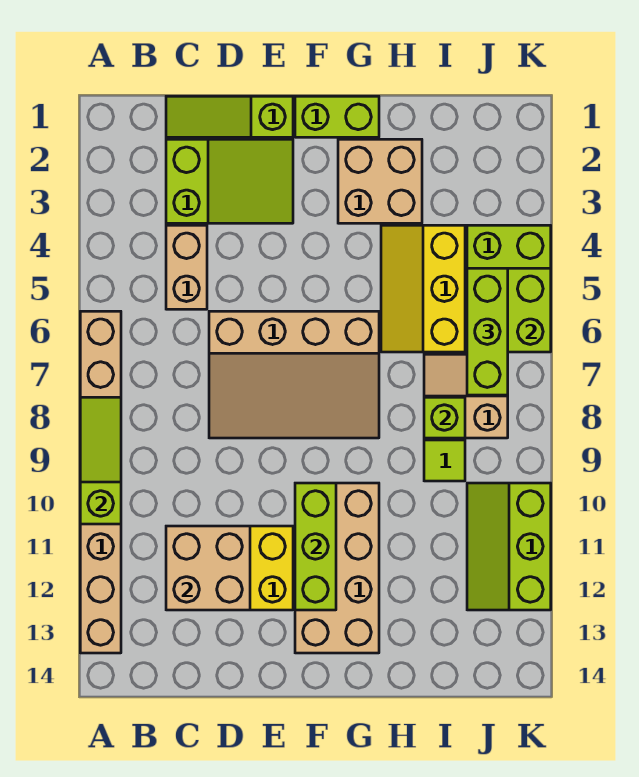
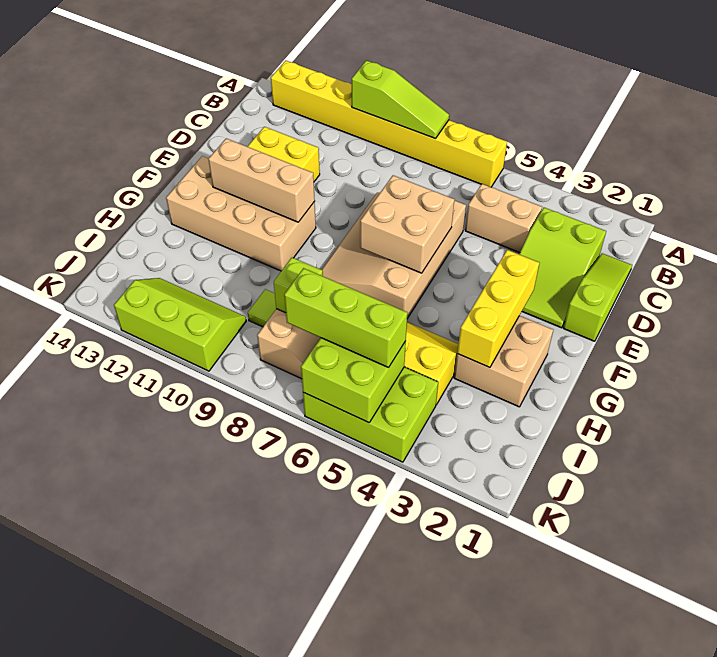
tan brick A6:A13 level 1 -> yellow brick A6:A13 level 1
tan brick C11:D12 level 2 -> tan brick E6:F7 level 2
lime brick F1:G1 level 1 -> none
none -> yellow brick F3:H3 level 2
lime brick F10:F12 level 2 -> tan brick F10:F12 level 2

